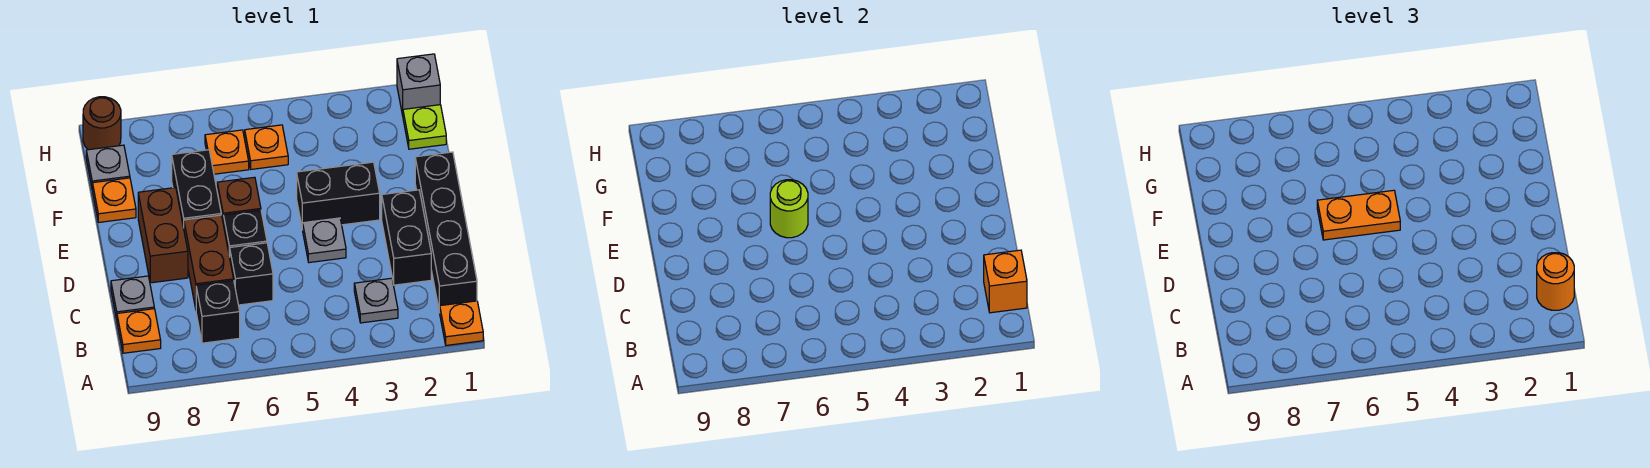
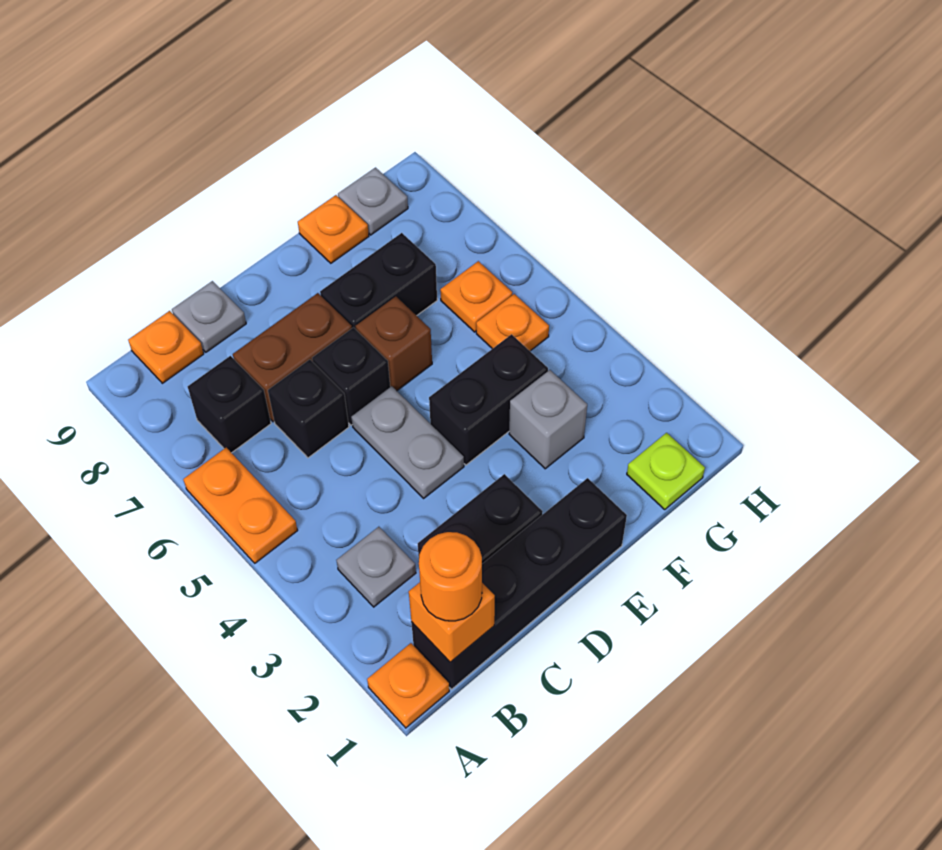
grey plate D4 level 1 -> grey plate D4:D5 level 1
brown brick D8:E8 level 1 -> none
black brick E3:E4 level 1 -> black brick E4:F4 level 1
orange plate E5:E6 level 3 -> orange plate A5:A6 level 1
lime round brick E6 level 2 -> none
grey brick H1 level 1 -> grey brick F3 level 1
brown round brick H9 level 1 -> none

